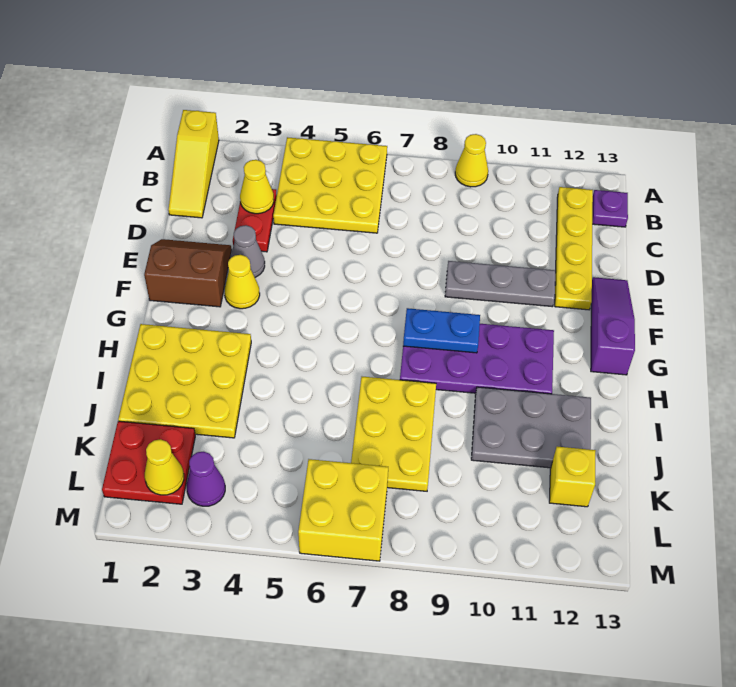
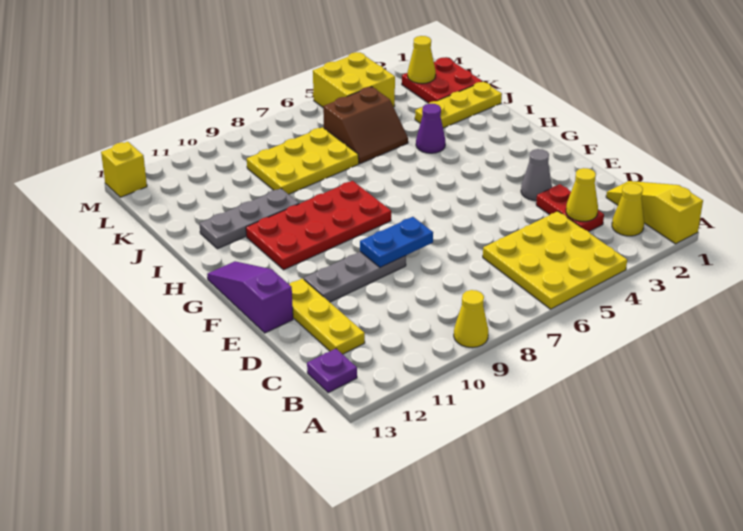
yellow plate B12:E12 level 1 -> yellow plate C12:E12 level 1
brown slope E1:F2 level 1 top F -> brown slope J5:K6 level 1 top K
purple slope E13:G13 level 1 top G -> purple slope E13:G13 level 1 top E
yellow cone F3 level 1 -> yellow cone B2 level 1
purple plate G8:H11 level 1 -> red plate G8:H11 level 1
blue plate G8:G9 level 2 -> blue plate E8:E9 level 2
yellow plate H1:J3 level 1 -> yellow plate J1:J3 level 1
yellow plate I7:K8 level 1 -> yellow plate J7:K9 level 1
grey plate I10:J12 level 1 -> grey plate I10:I12 level 1
yellow brick K12 level 1 -> yellow brick M13 level 1
purple cone L3 level 1 -> purple cone I4 level 1
yellow brick L6:M7 level 1 -> yellow brick L4:M5 level 1

